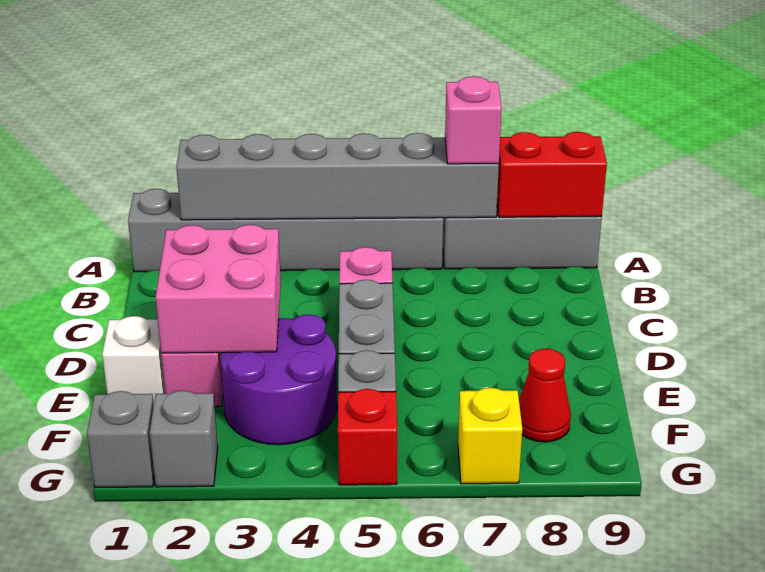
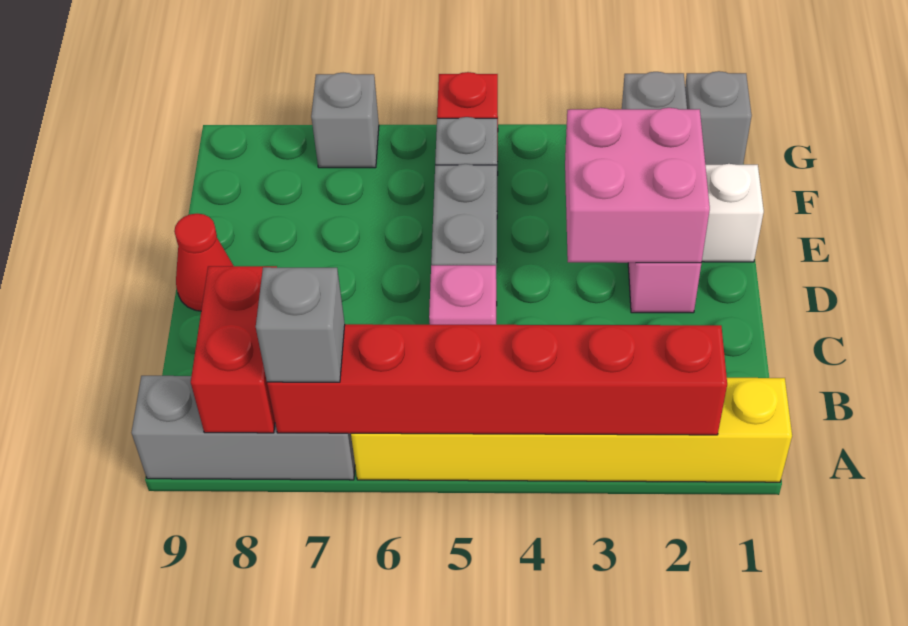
grey brick A1:A6 level 1 -> yellow brick A1:A6 level 1
grey brick A2:A7 level 2 -> red brick A2:A7 level 2
pink brick A7 level 3 -> grey brick A7 level 3
red brick A8:A9 level 2 -> red brick A8:B8 level 2
purple round brick E3:F4 level 1 -> none
red cone F8 level 1 -> red cone D9 level 1
yellow brick G7 level 1 -> grey brick G7 level 1

